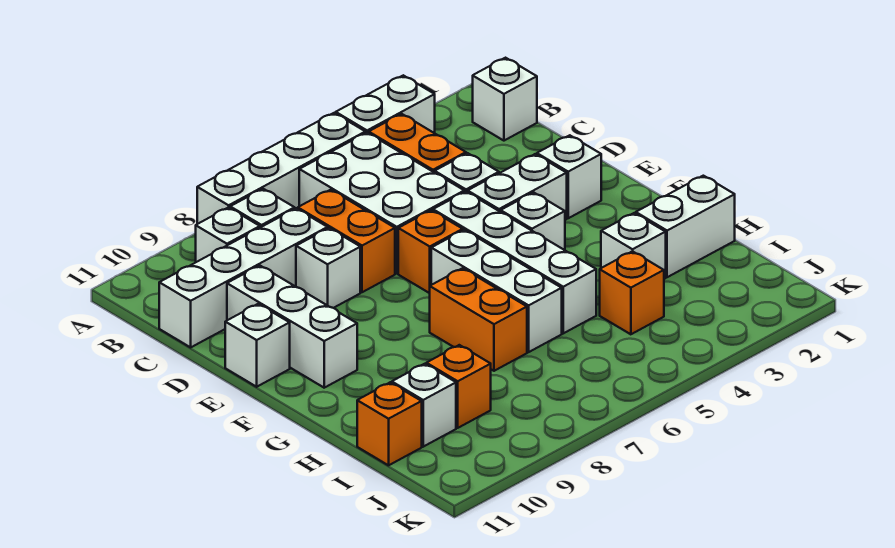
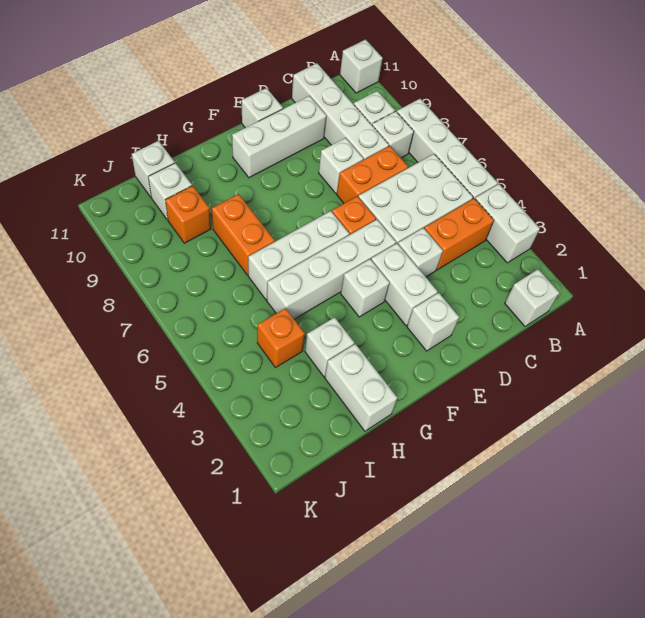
none -> white brick A11 level 1
orange brick G7:H7 level 1 -> orange brick H7:H8 level 1
orange brick I11 level 1 -> white brick I11 level 1

